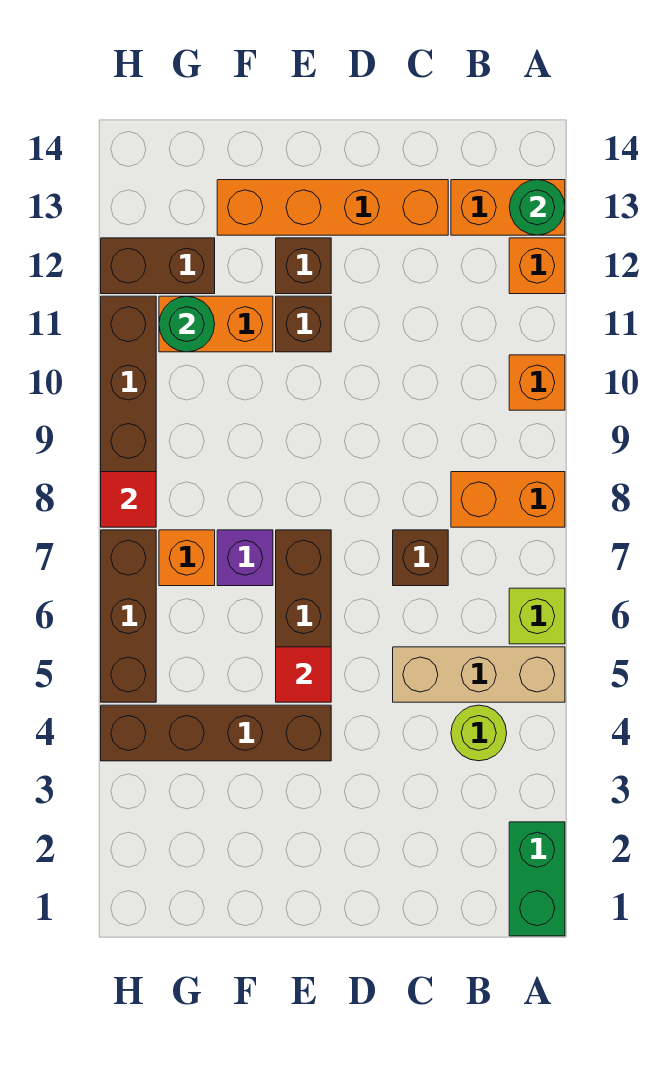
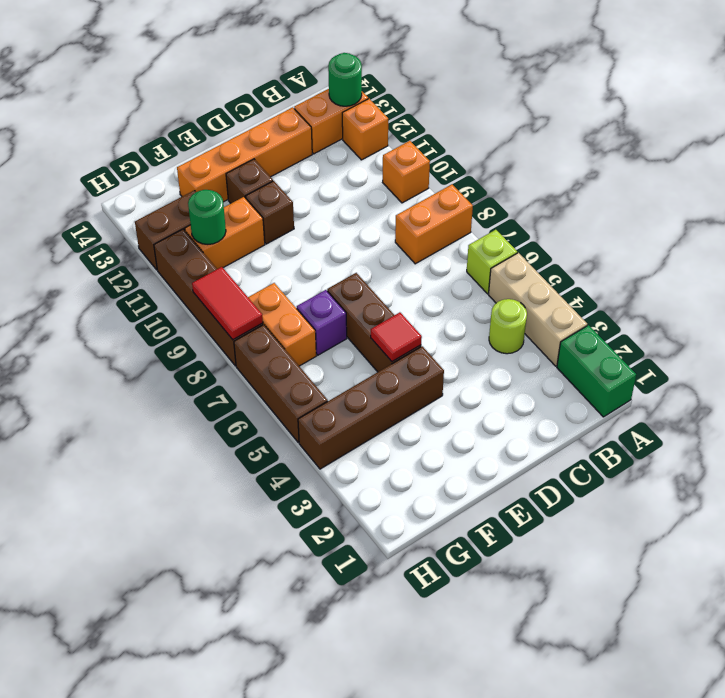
tan brick A5:C5 level 1 -> tan brick A3:A5 level 1
brown brick C7 level 1 -> none
orange brick G7 level 1 -> orange brick G7:G8 level 1
red tile H8 level 2 -> red tile H8:H9 level 2

